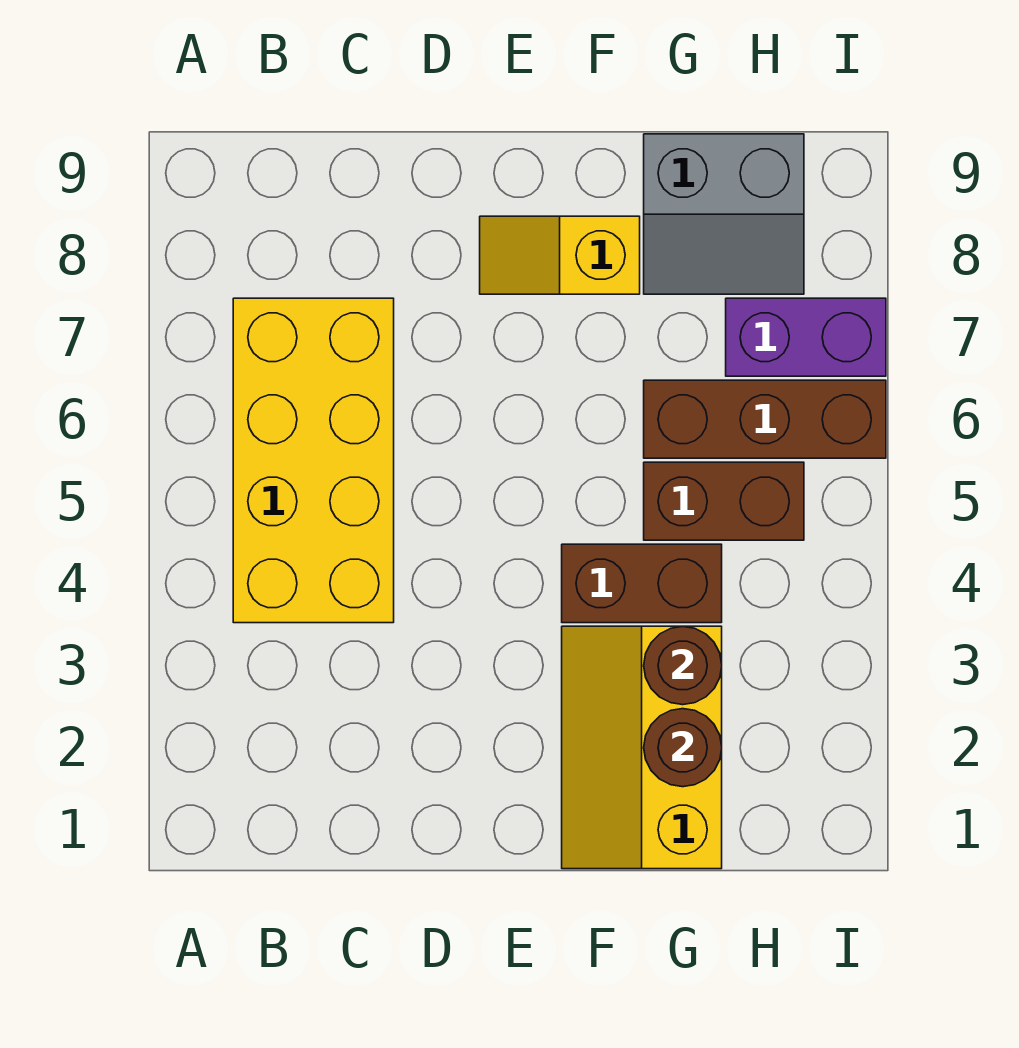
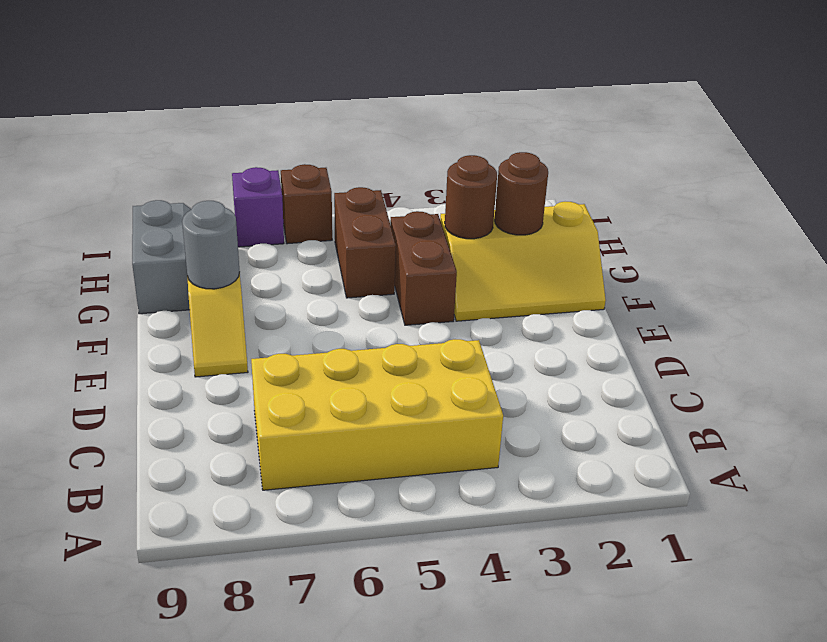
none -> grey round brick F8 level 2
brown brick G6:I6 level 1 -> brown brick I6 level 1
purple brick H7:I7 level 1 -> purple brick I7 level 1

